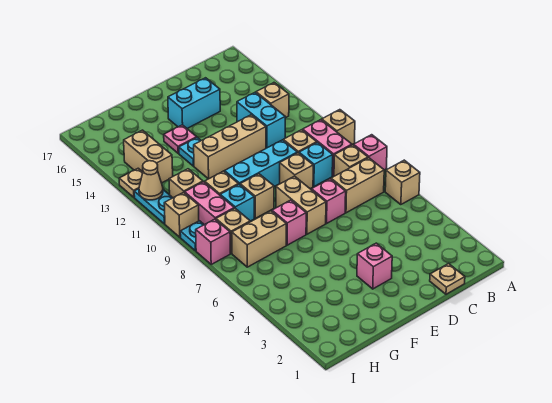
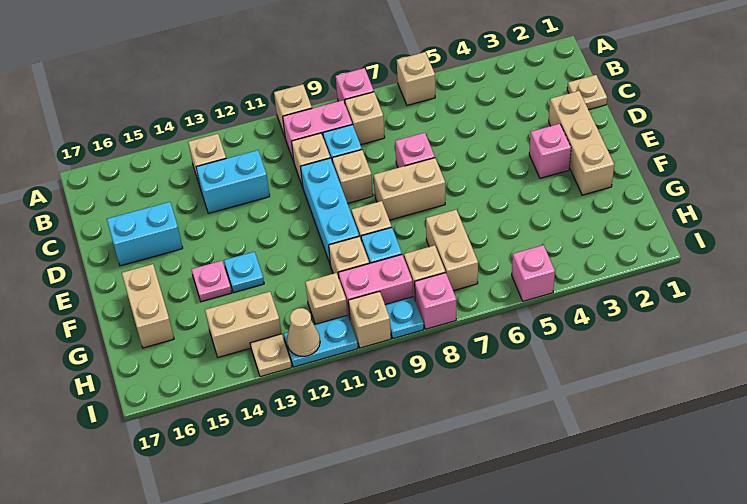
tan brick B7:C7 level 1 -> tan brick F16:G16 level 1
tan brick D12:F12 level 1 -> tan brick D2:F2 level 1
cyan brick D15:E15 level 1 -> cyan brick D15:D16 level 1
pink brick F7 level 1 -> pink brick I5 level 1

